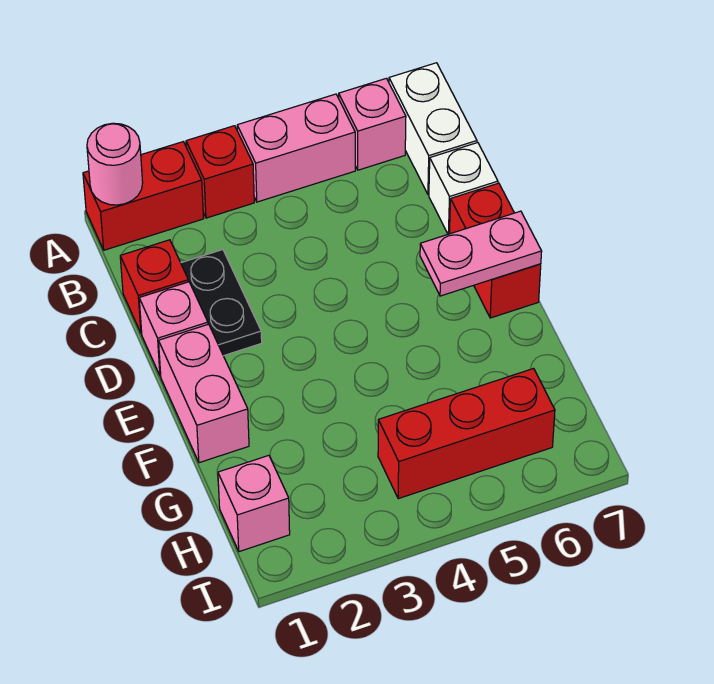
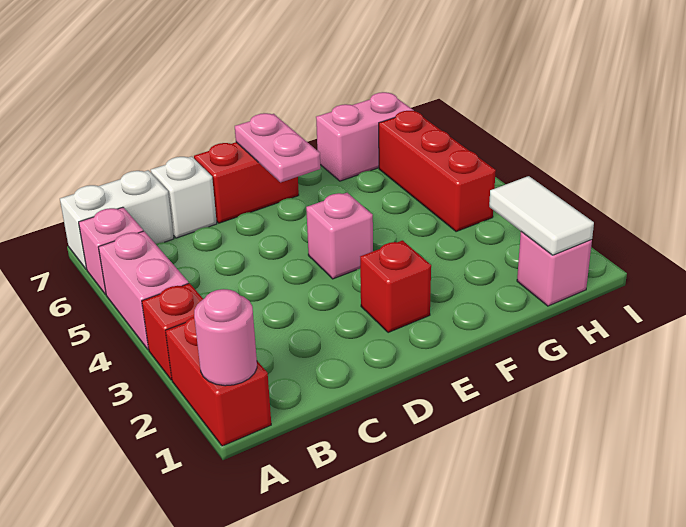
red brick C1 level 1 -> red brick E2 level 1
black plate C2:D2 level 1 -> none
pink brick D1 level 1 -> pink brick E4 level 1
pink brick E1:F1 level 1 -> pink brick G7:H7 level 1
none -> white tile H1:H2 level 2

